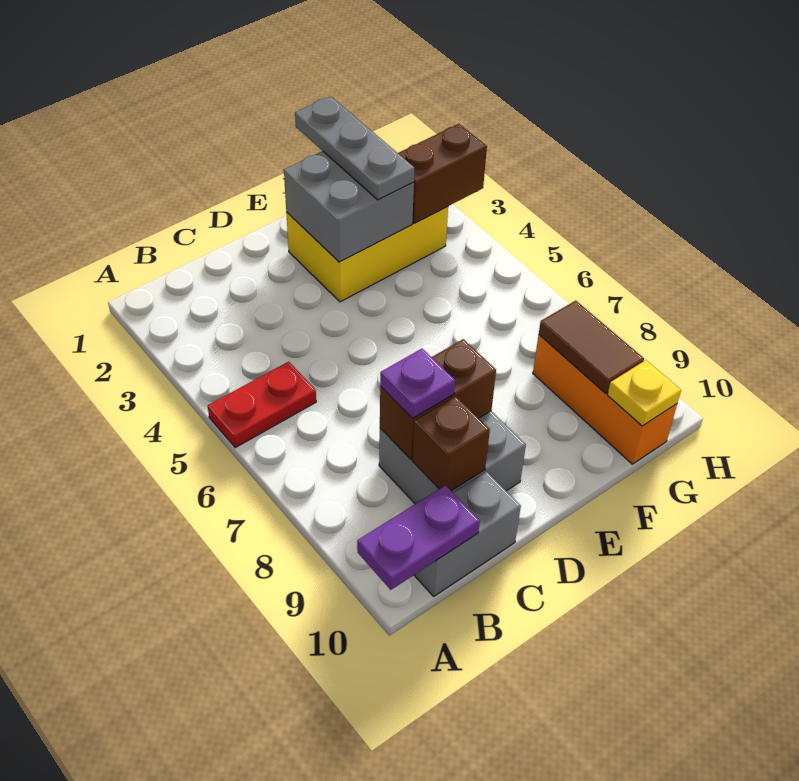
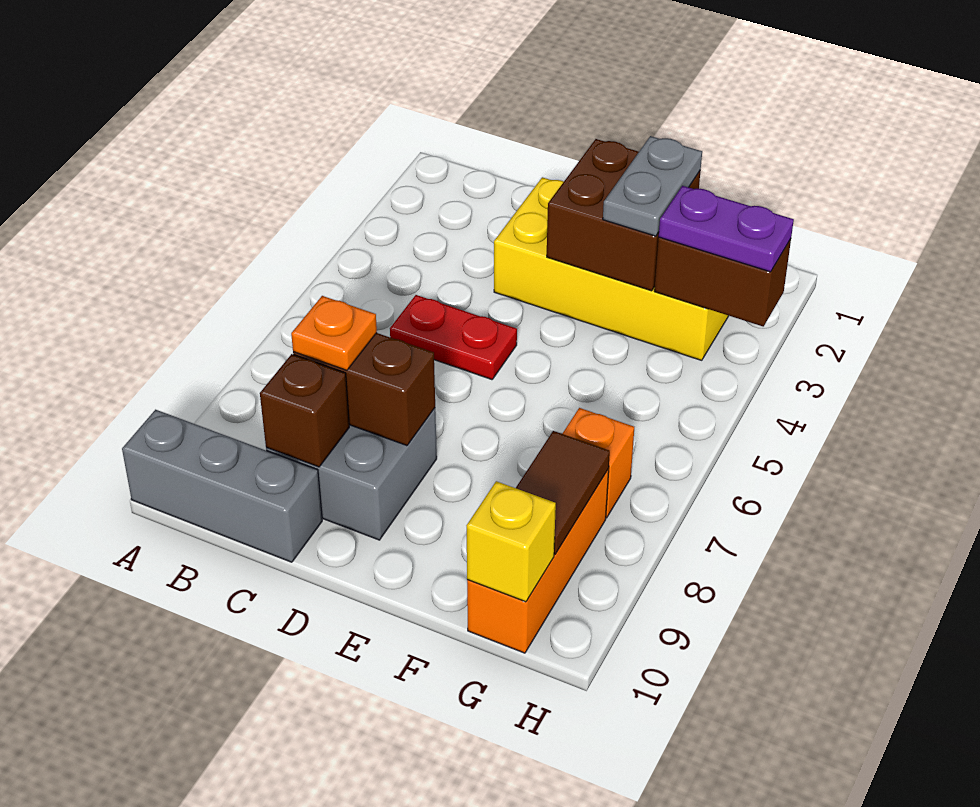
red plate A5:B5 level 1 -> red plate C5:D5 level 1
purple plate A10:B10 level 2 -> purple plate G3:H3 level 3
grey brick B10:C10 level 1 -> grey brick A10:C10 level 1
purple plate C8 level 3 -> orange plate C8 level 3
yellow brick E2:G3 level 1 -> yellow brick D2:G3 level 1
grey brick E2:F3 level 2 -> brown brick E2:F3 level 2
grey plate F1:F3 level 3 -> grey plate F2:F3 level 3
none -> orange brick G7 level 1
yellow plate G10 level 2 -> yellow brick G10 level 2

